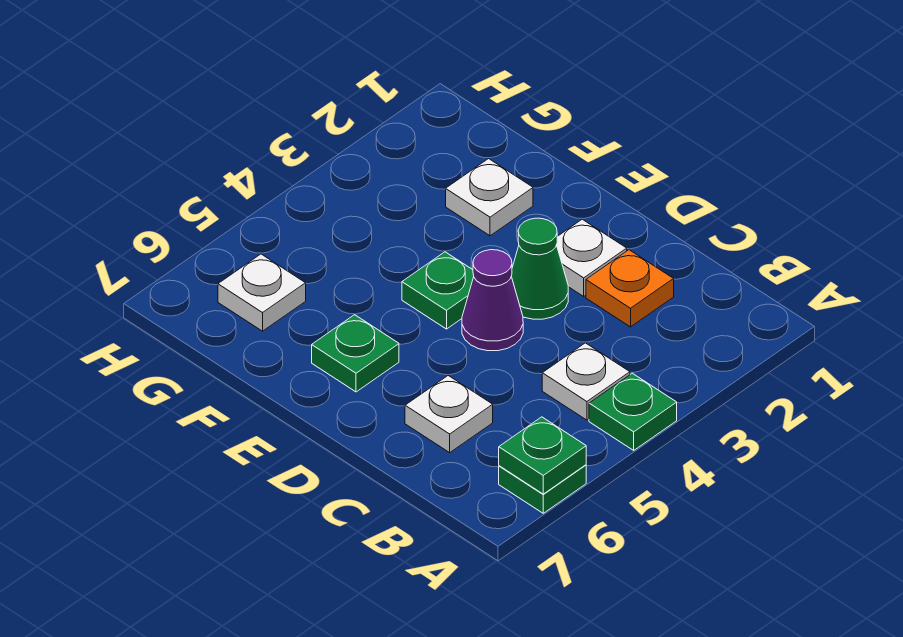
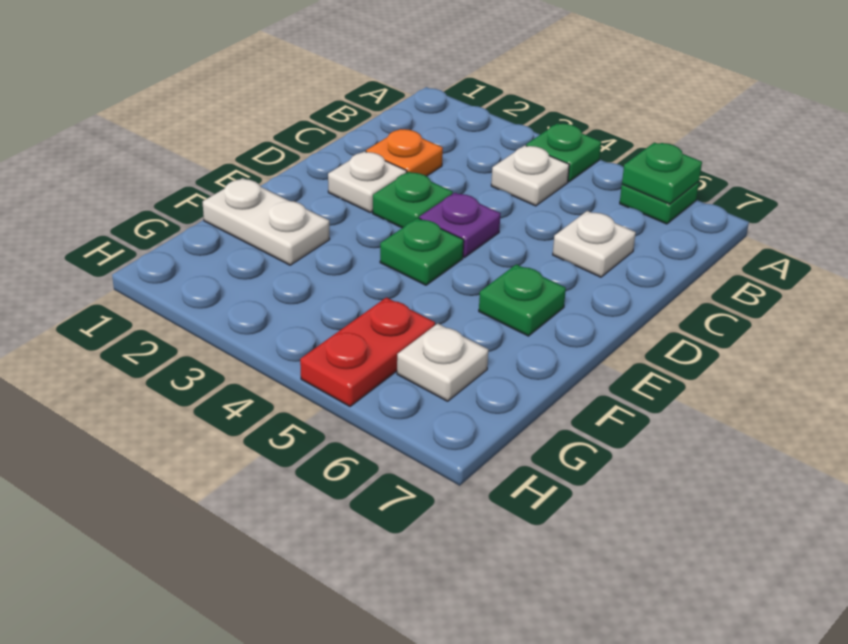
green cone D3 level 1 -> green plate D3 level 1
purple cone D4 level 1 -> purple plate D4 level 1
white plate F2 level 1 -> white plate F1:F2 level 1
none -> red plate G5:H5 level 1

